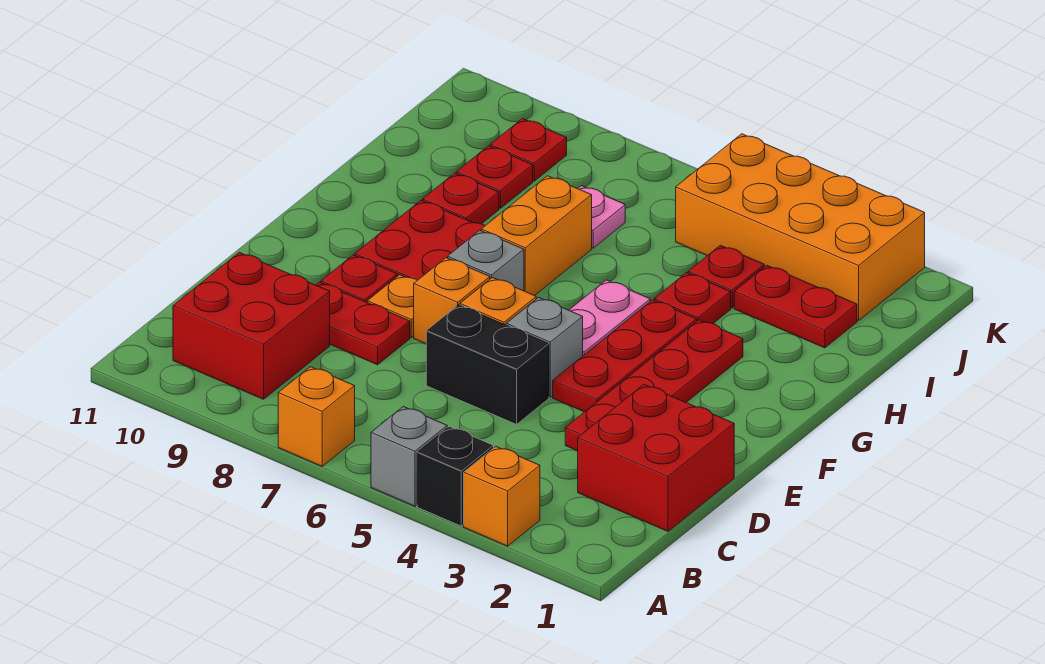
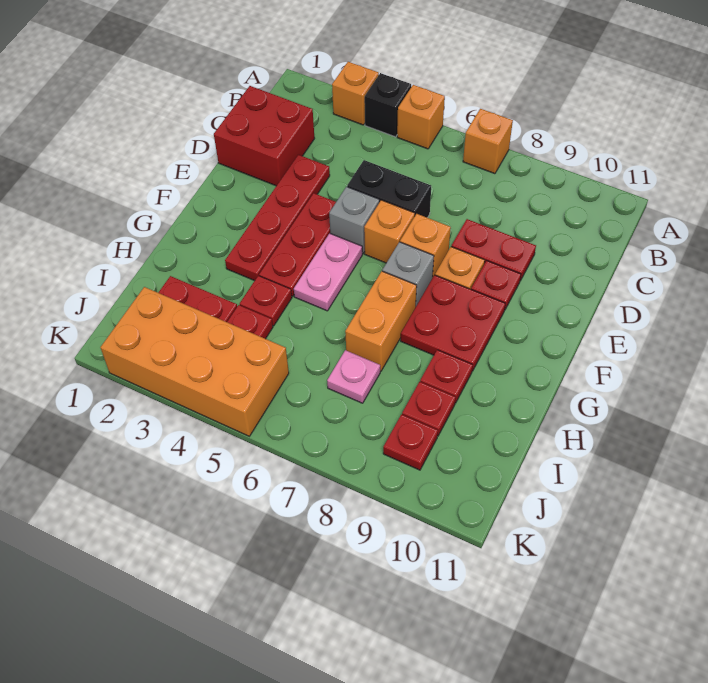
grey brick A5 level 1 -> orange brick A5 level 1
red brick B9:C10 level 1 -> none

